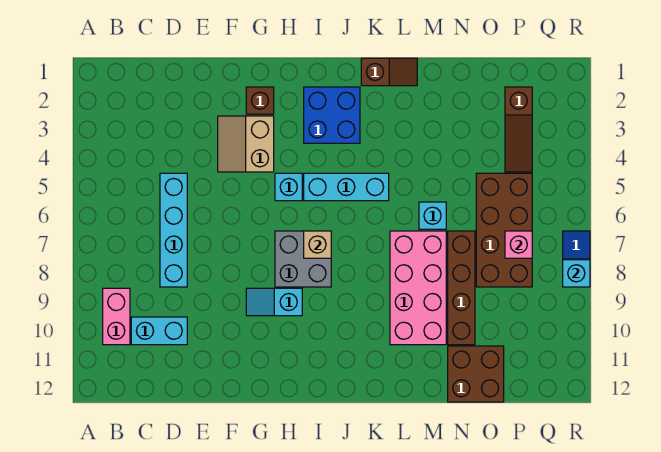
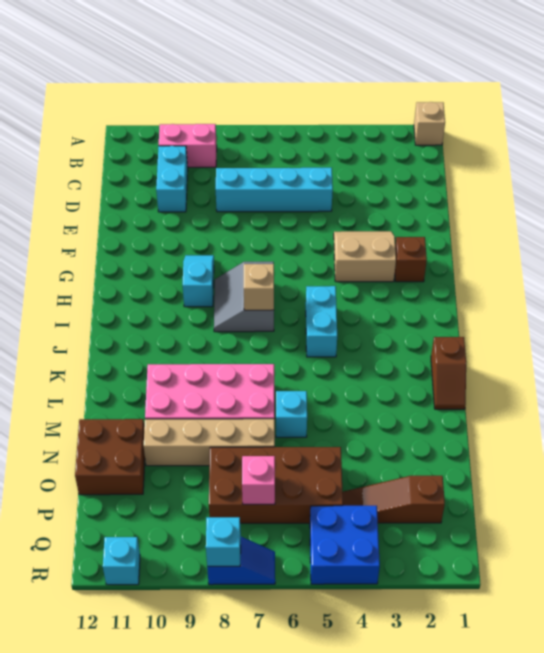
none -> tan brick A1 level 1
cyan brick H5 level 1 -> cyan brick R11 level 1
grey brick H7:I8 level 1 -> grey slope H7:I8 level 1 top 7
blue brick I2:J3 level 1 -> blue brick Q4:R5 level 1
cyan brick I5:K5 level 1 -> cyan brick I5:J5 level 1
brown brick N7:N10 level 1 -> tan brick N7:N10 level 1

